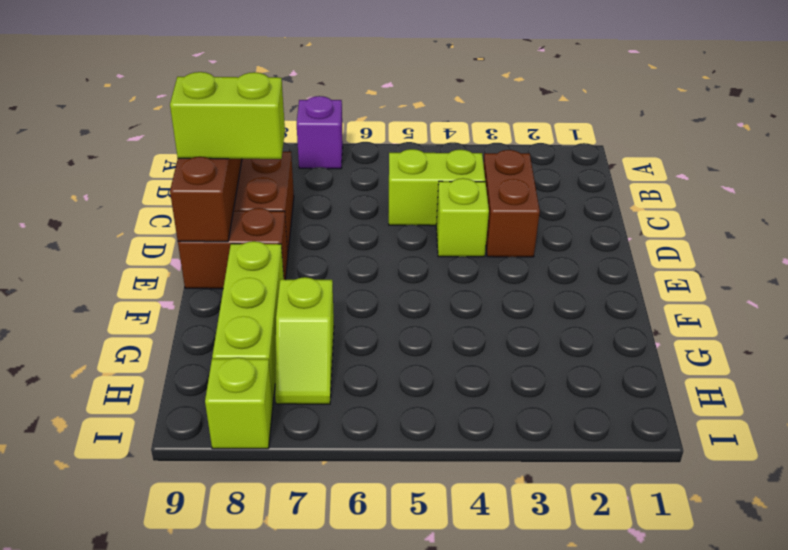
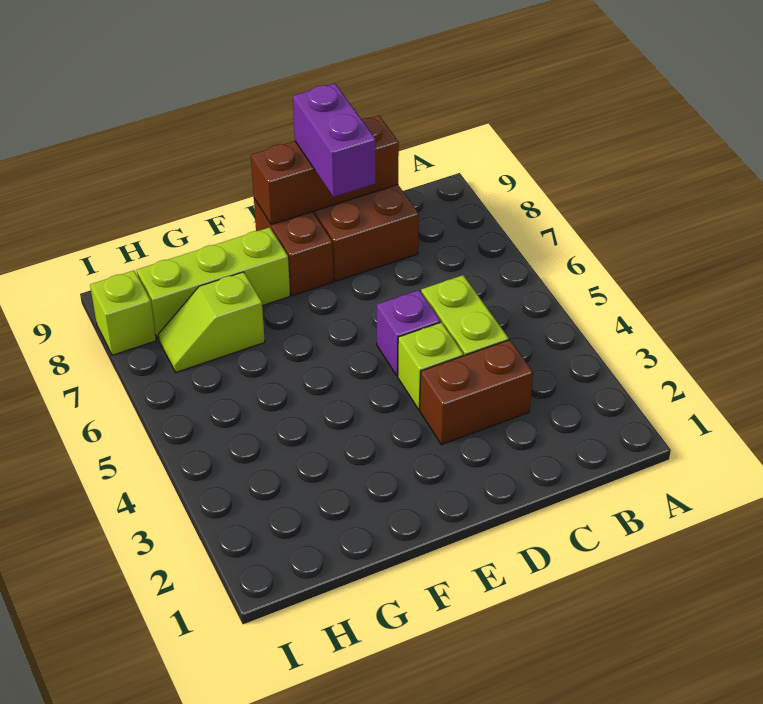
purple brick A7 level 1 -> purple brick D5 level 1
lime brick D8:D9 level 3 -> purple brick D8:D9 level 3

